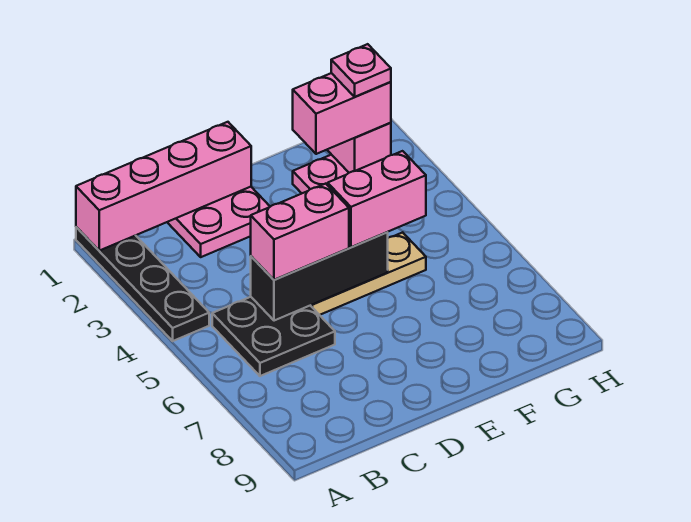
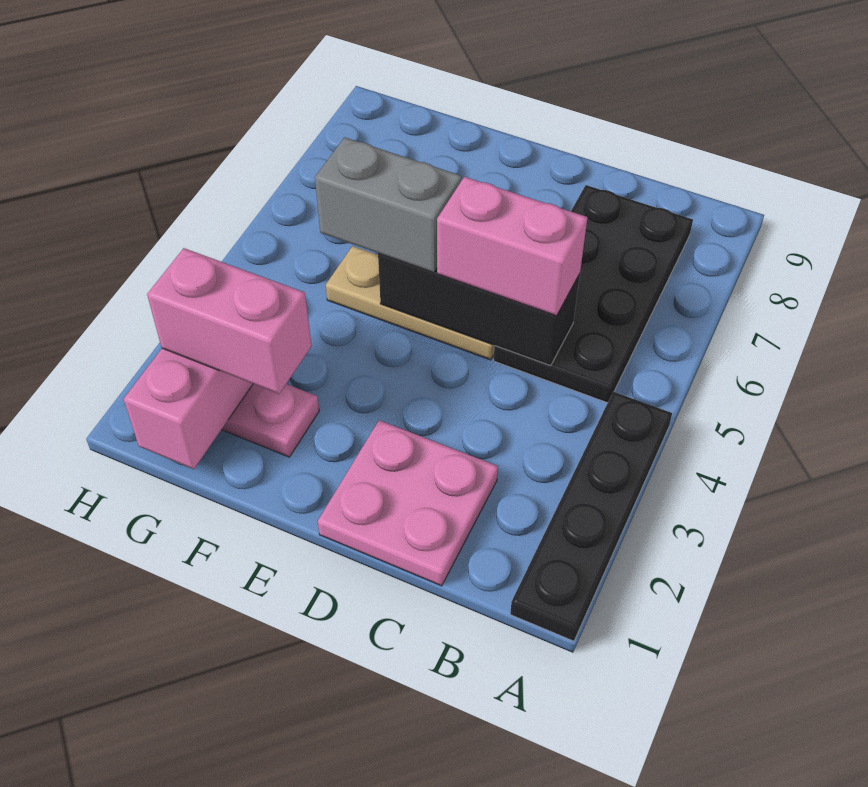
pink brick A1:D1 level 2 -> none
black plate B5:C6 level 1 -> black plate B5:C8 level 1
pink brick E5:F5 level 3 -> grey brick E5:F5 level 3
pink plate G2 level 4 -> none

